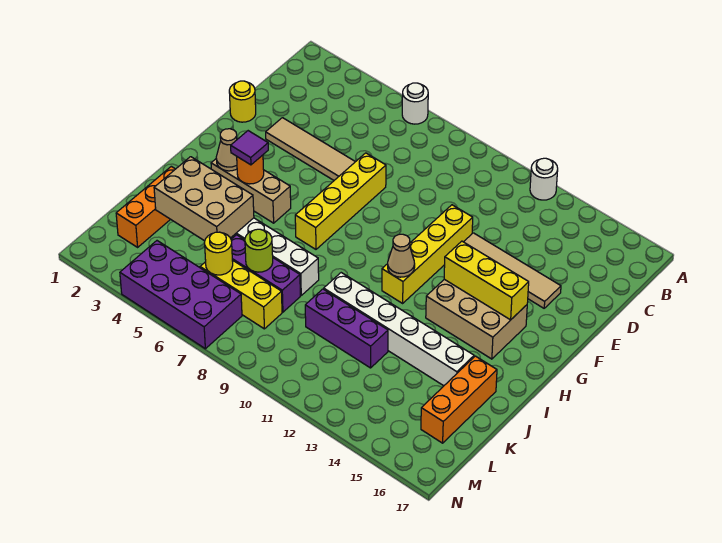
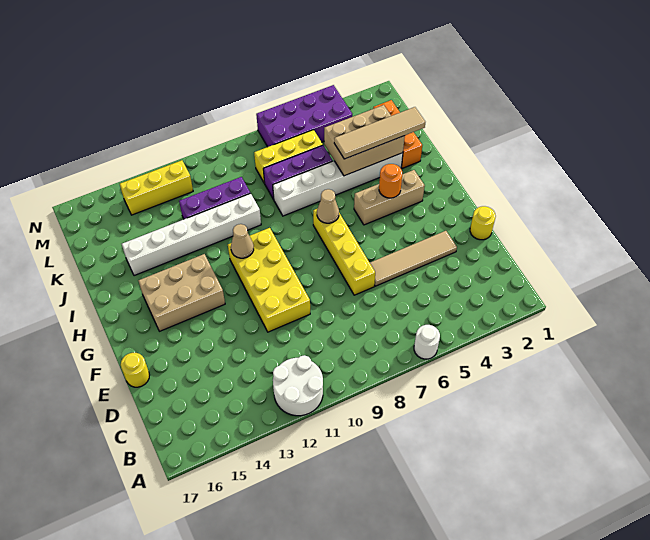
white round brick A12 level 1 -> white round brick A11:B12 level 1
yellow brick E11:H11 level 1 -> yellow brick E10:H11 level 1
tan tile E12:E15 level 1 -> tan tile J2:J5 level 3
yellow brick G13:G15 level 2 -> yellow brick M12:M14 level 1
tan cone H3 level 2 -> tan cone H7 level 2
purple tile H4 level 3 -> none
orange brick J16:L16 level 1 -> none
lime round brick K7 level 2 -> none
yellow round brick L6 level 2 -> yellow round brick E17 level 1

